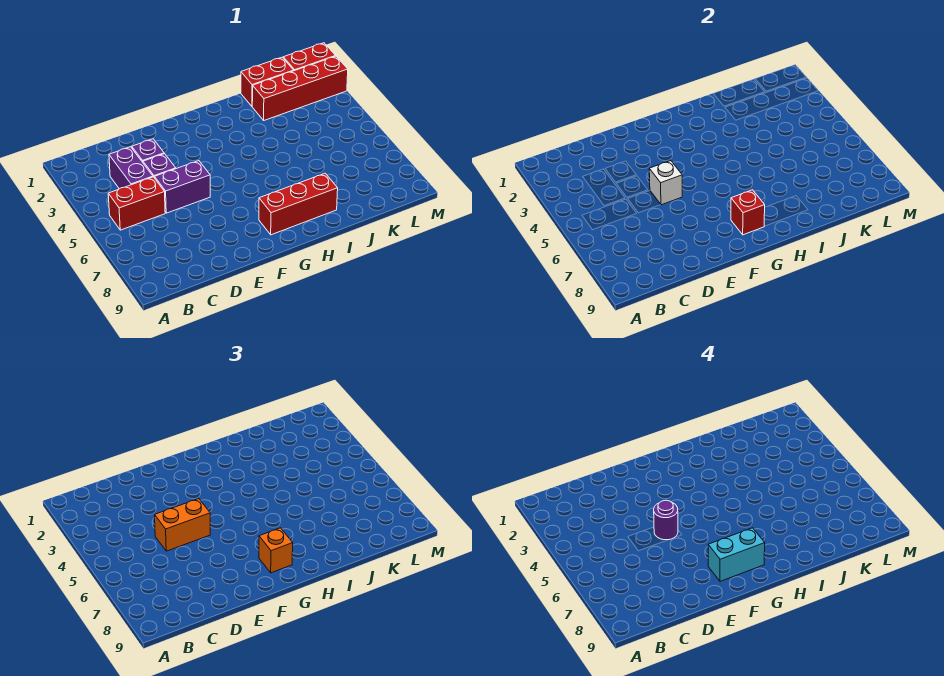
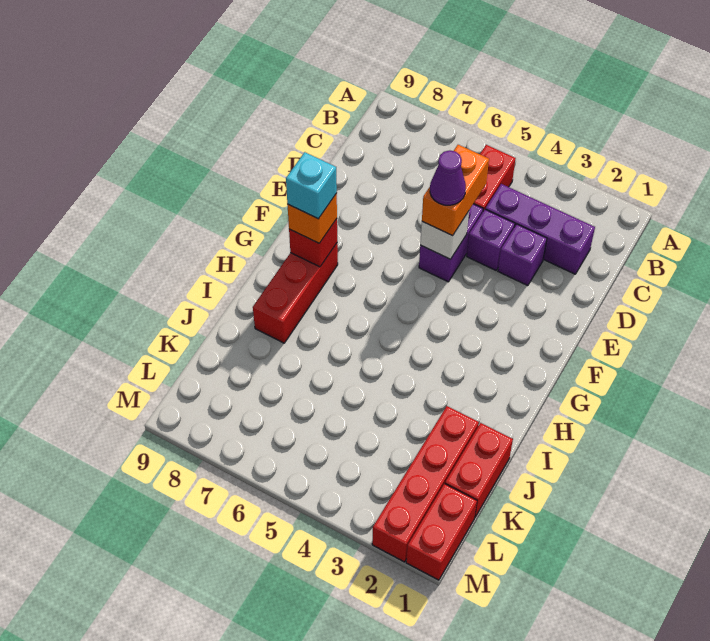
purple brick C3:C4 level 1 -> purple brick C2:C4 level 1
purple round brick E5 level 4 -> purple cone E5 level 4
cyan brick F8:G8 level 4 -> cyan brick G8 level 4

